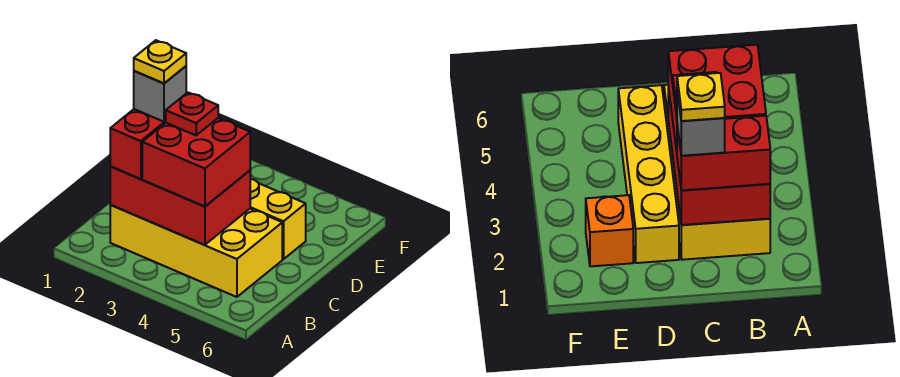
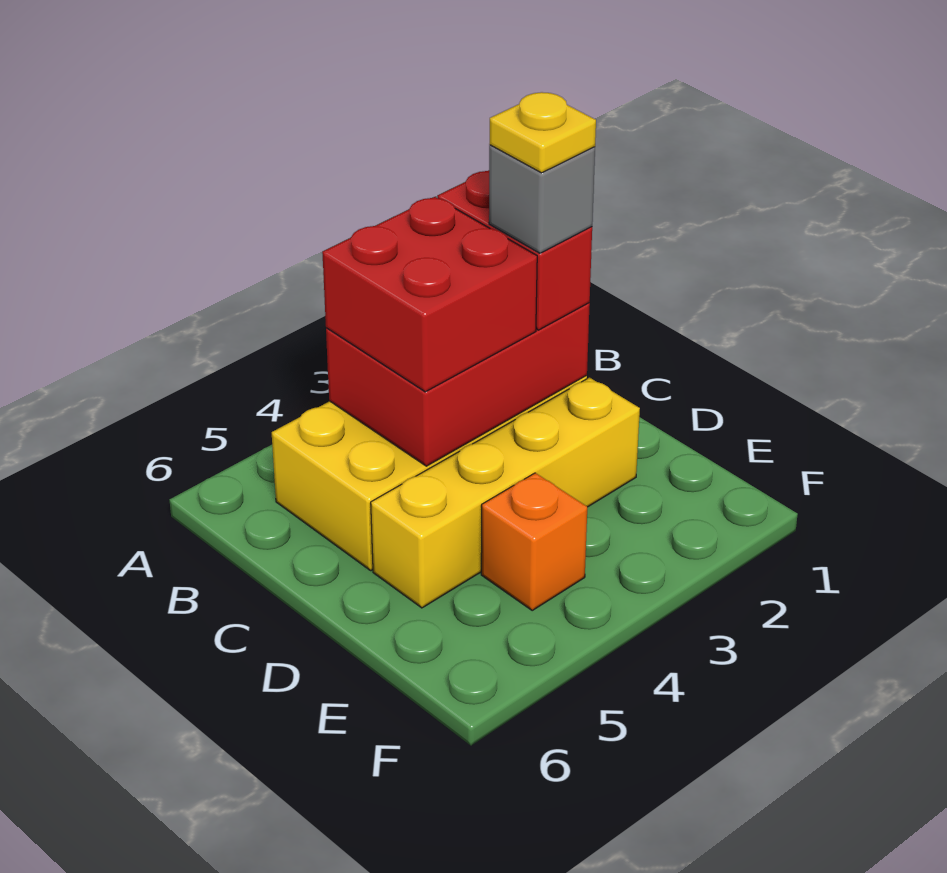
red plate C3 level 4 -> none
orange brick E2 level 1 -> orange brick E4 level 1

